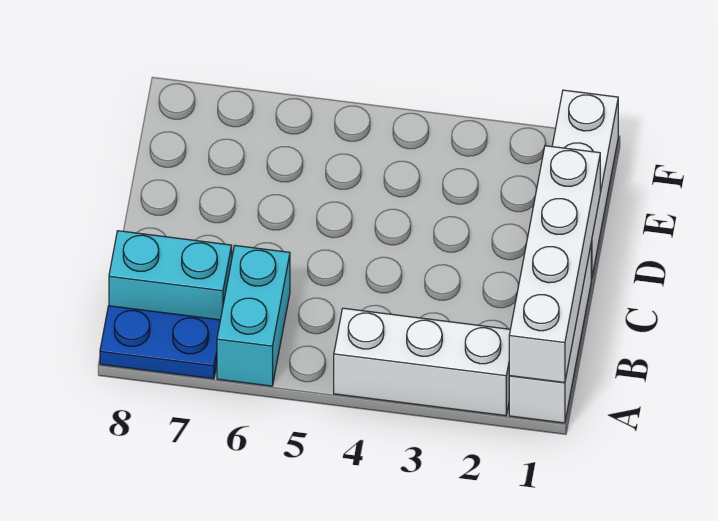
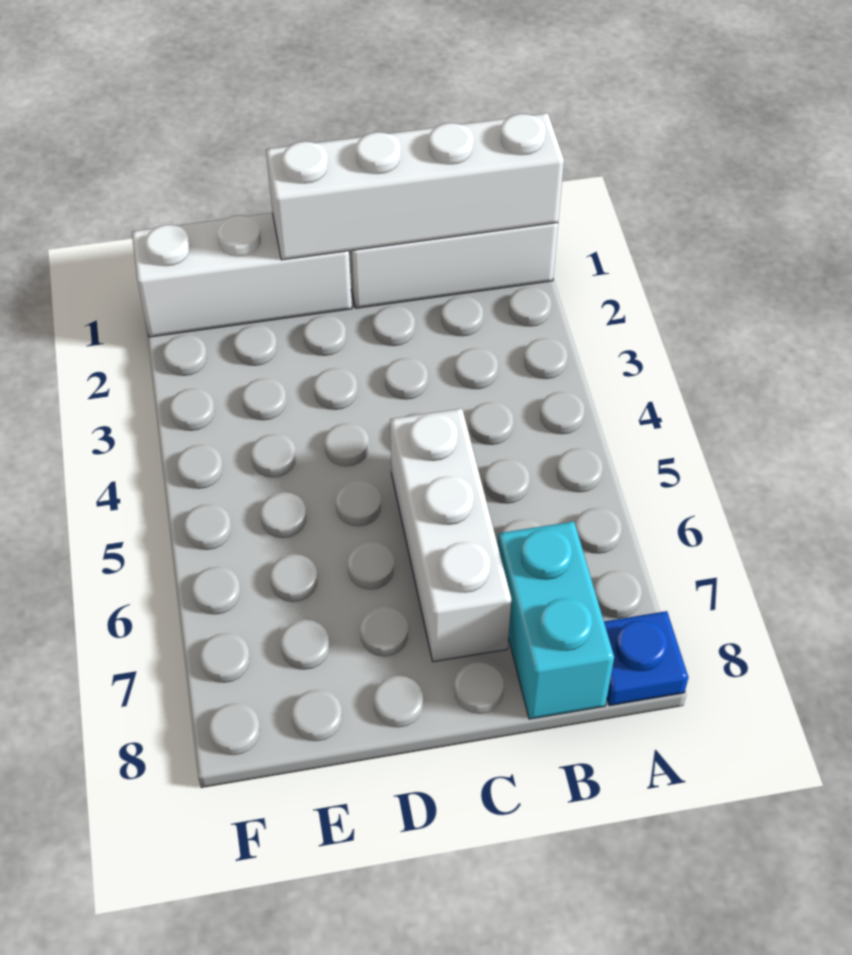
white brick A2:A4 level 1 -> white brick C5:C7 level 1
cyan brick A6:B6 level 1 -> none
blue plate A7:A8 level 1 -> blue plate A8 level 1

